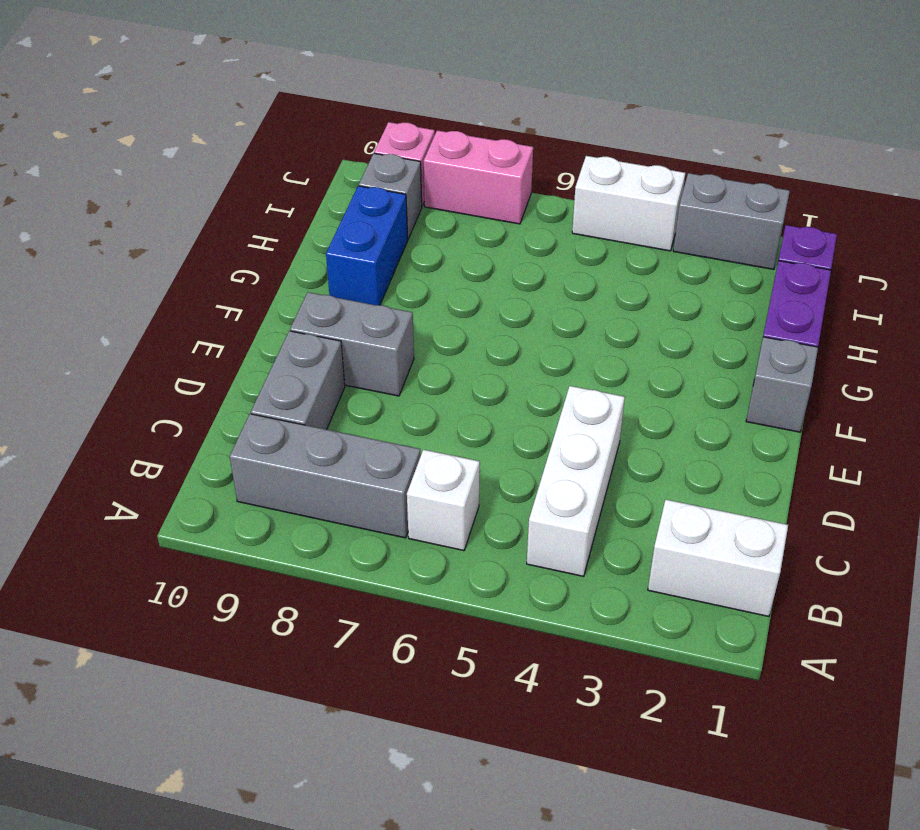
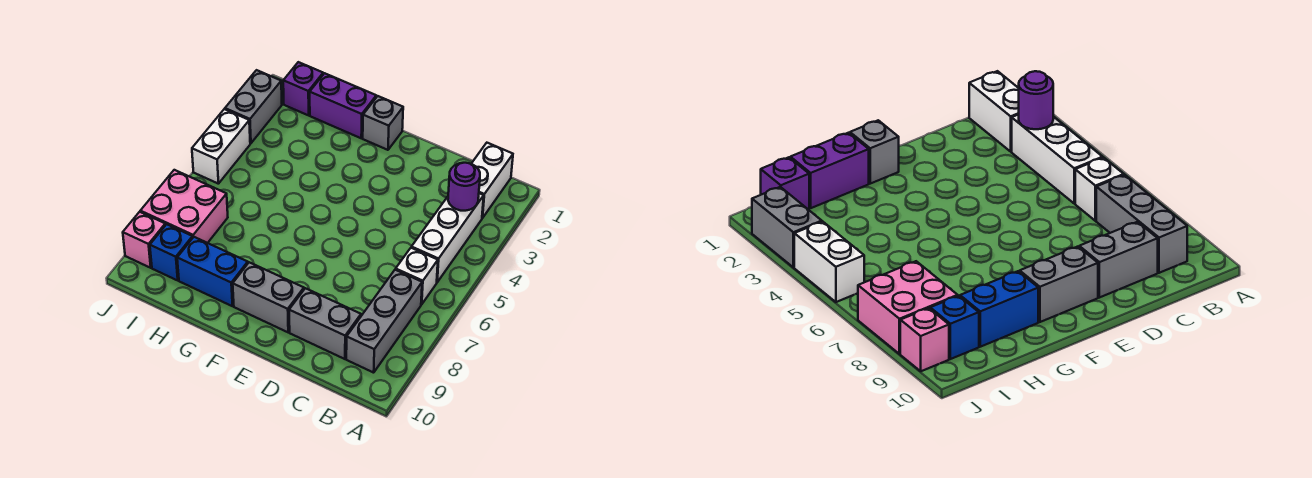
none -> purple round brick B3 level 2
white brick B4:D4 level 1 -> white brick B3:B5 level 1
grey brick E8:E9 level 1 -> grey brick E9:F9 level 1
grey brick I9 level 1 -> blue brick I9 level 1
pink brick J7:J8 level 1 -> pink brick I7:J8 level 1

